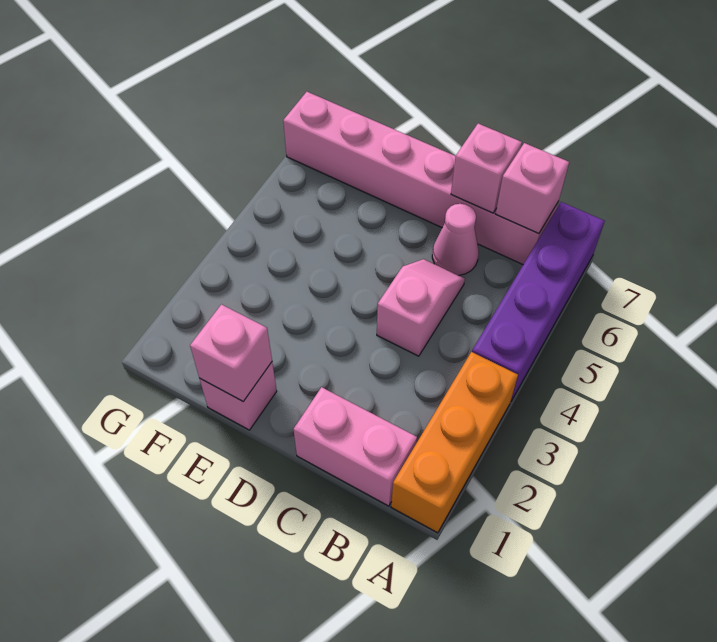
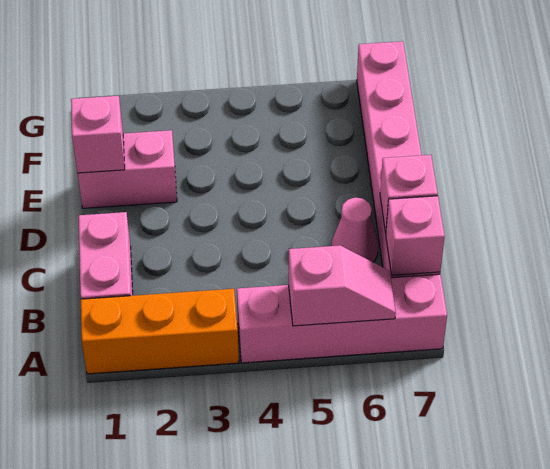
purple brick A4:A7 level 1 -> pink brick A4:A7 level 1
pink slope C4:C5 level 1 top 4 -> pink slope A5:A6 level 2 top 5
pink brick E1 level 1 -> pink brick E1:E2 level 1

